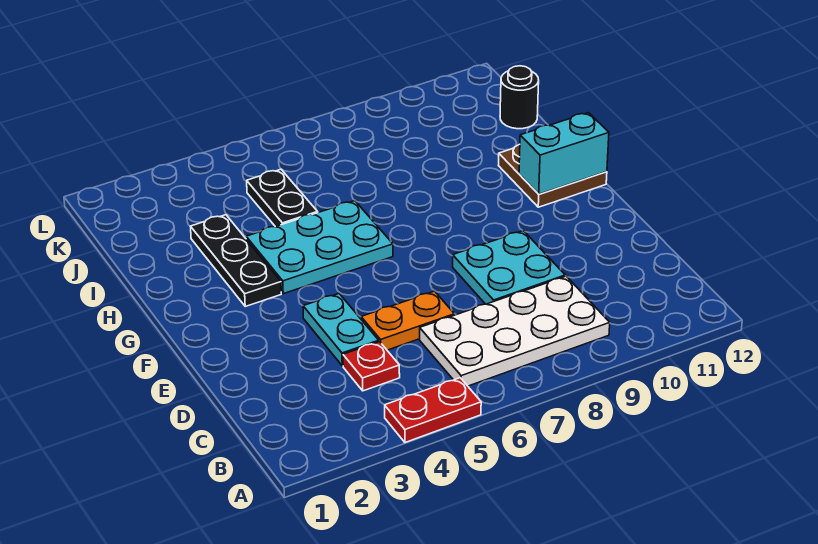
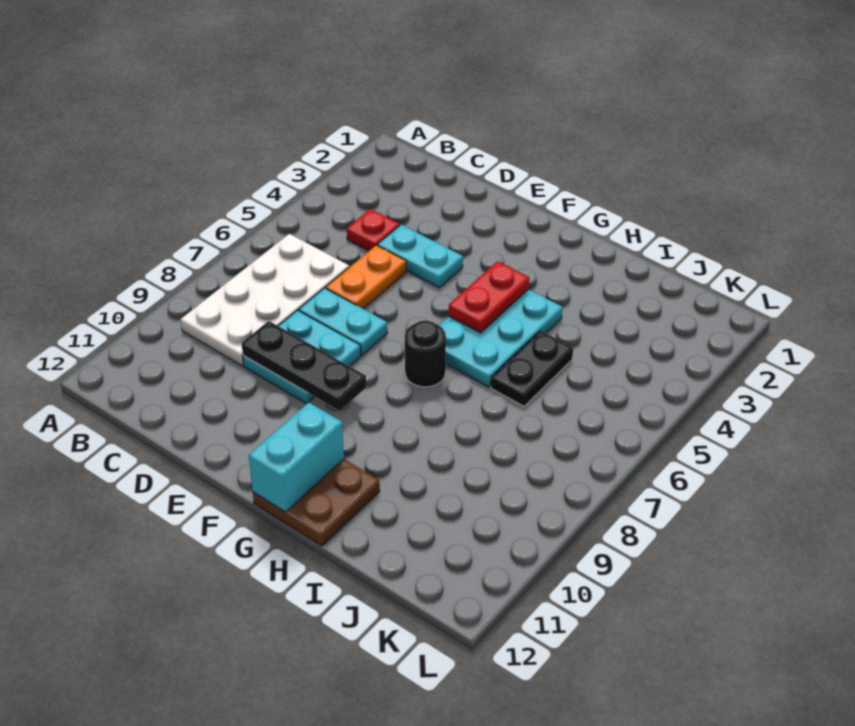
red plate A4:A5 level 1 -> red plate G4:G5 level 2
none -> cyan plate D7:E7 level 1
black plate G3:I3 level 1 -> black plate D9:F9 level 2
black plate I5:J5 level 1 -> black plate I5:I6 level 1
black round brick J12 level 1 -> black round brick G7 level 1

